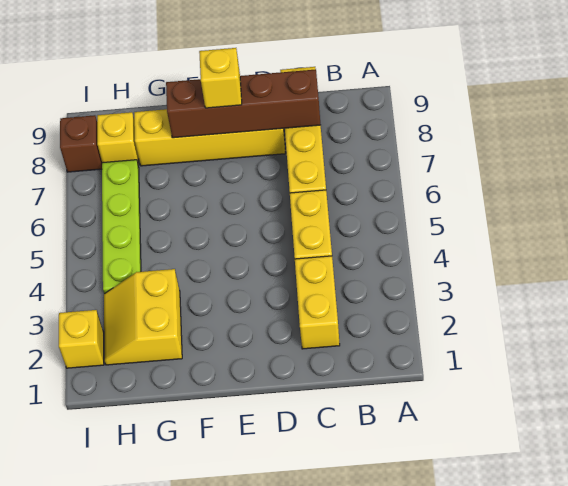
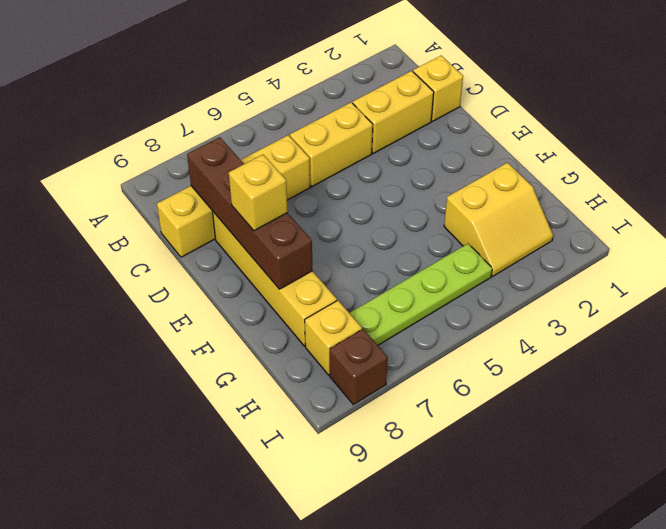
yellow brick I2 level 1 -> yellow brick C1 level 1

